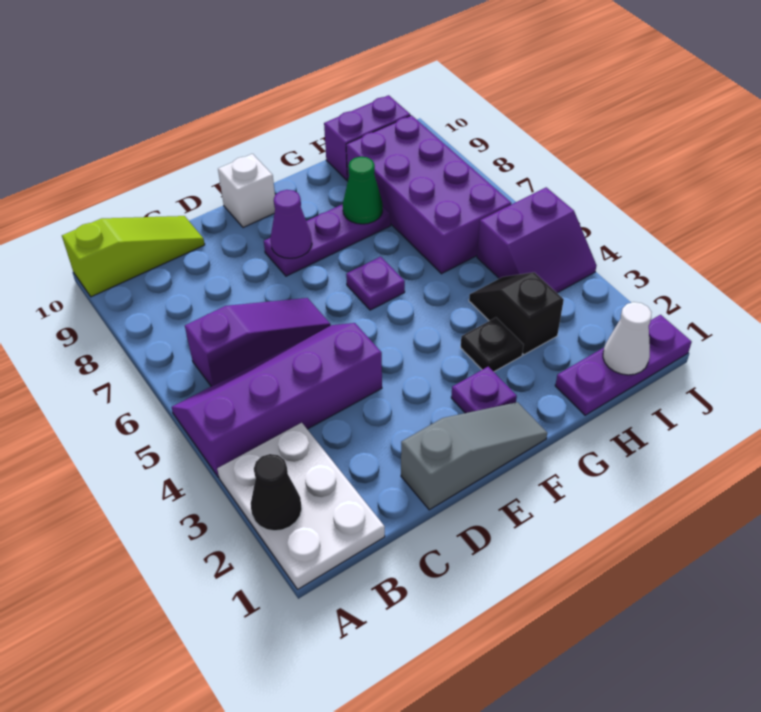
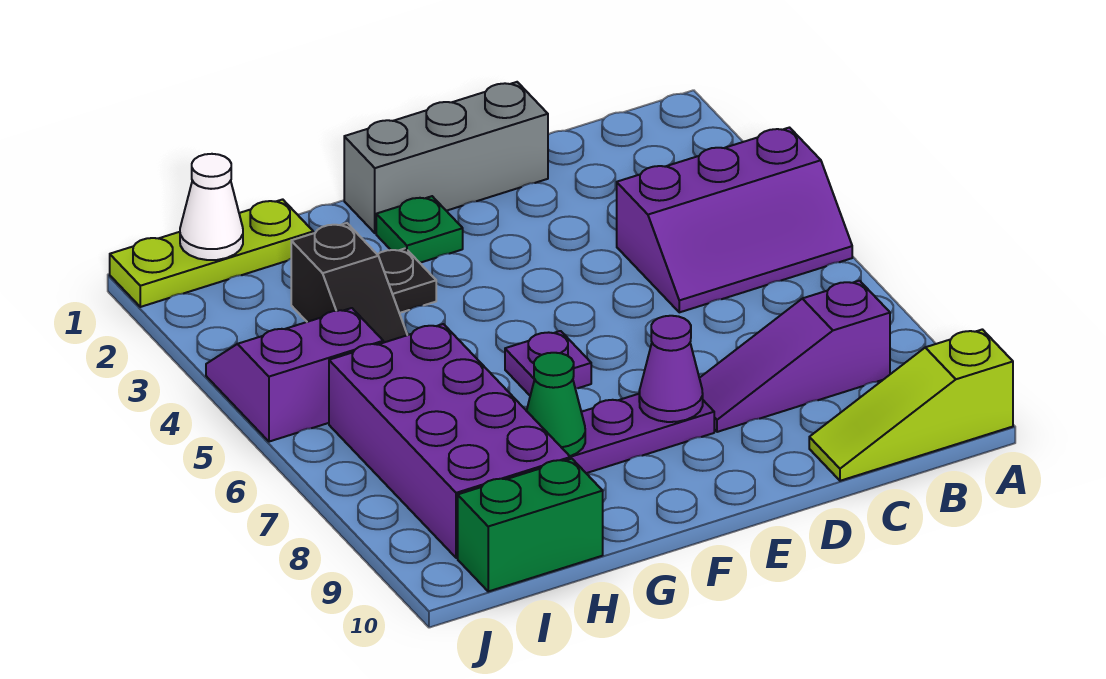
white plate A1:B3 level 1 -> none
black cone A2 level 2 -> none
purple slope A4:D5 level 1 top 4 -> purple slope A4:C5 level 1 top 4
purple slope B6:D6 level 1 top B -> purple slope B8:D8 level 1 top B
grey slope D1:F1 level 1 top D -> grey brick D1:F1 level 1
white brick E10 level 1 -> none
purple plate F2 level 1 -> green plate F2 level 1
purple plate H1:J1 level 1 -> lime plate H1:J1 level 1
purple brick H10:I10 level 1 -> green brick H10:I10 level 1

